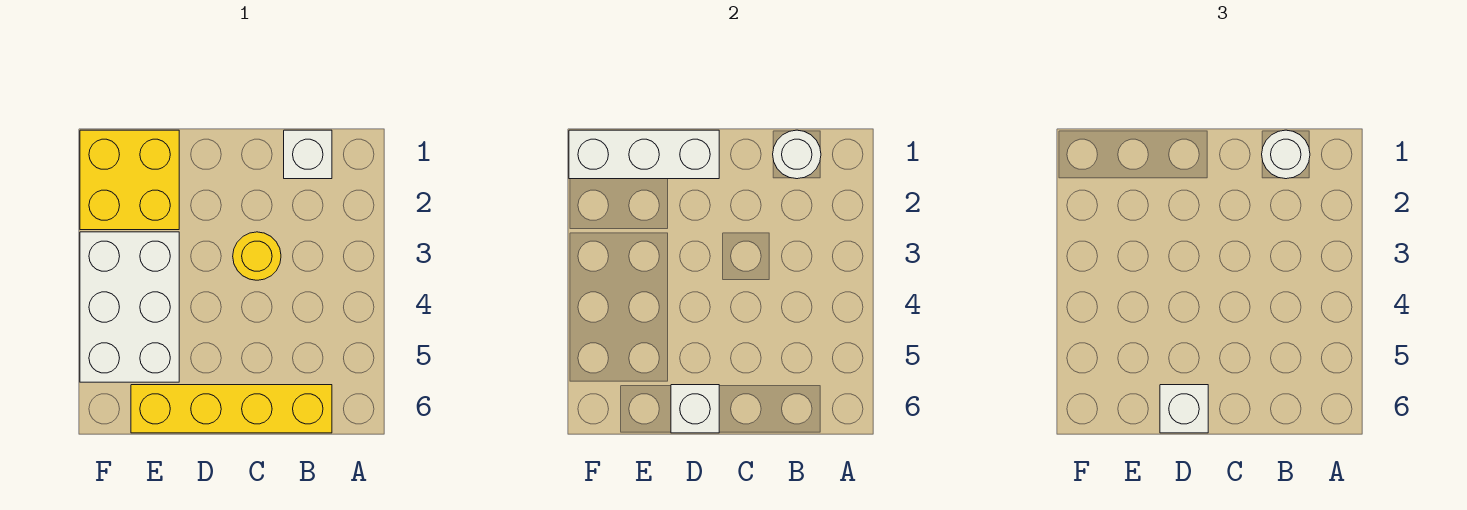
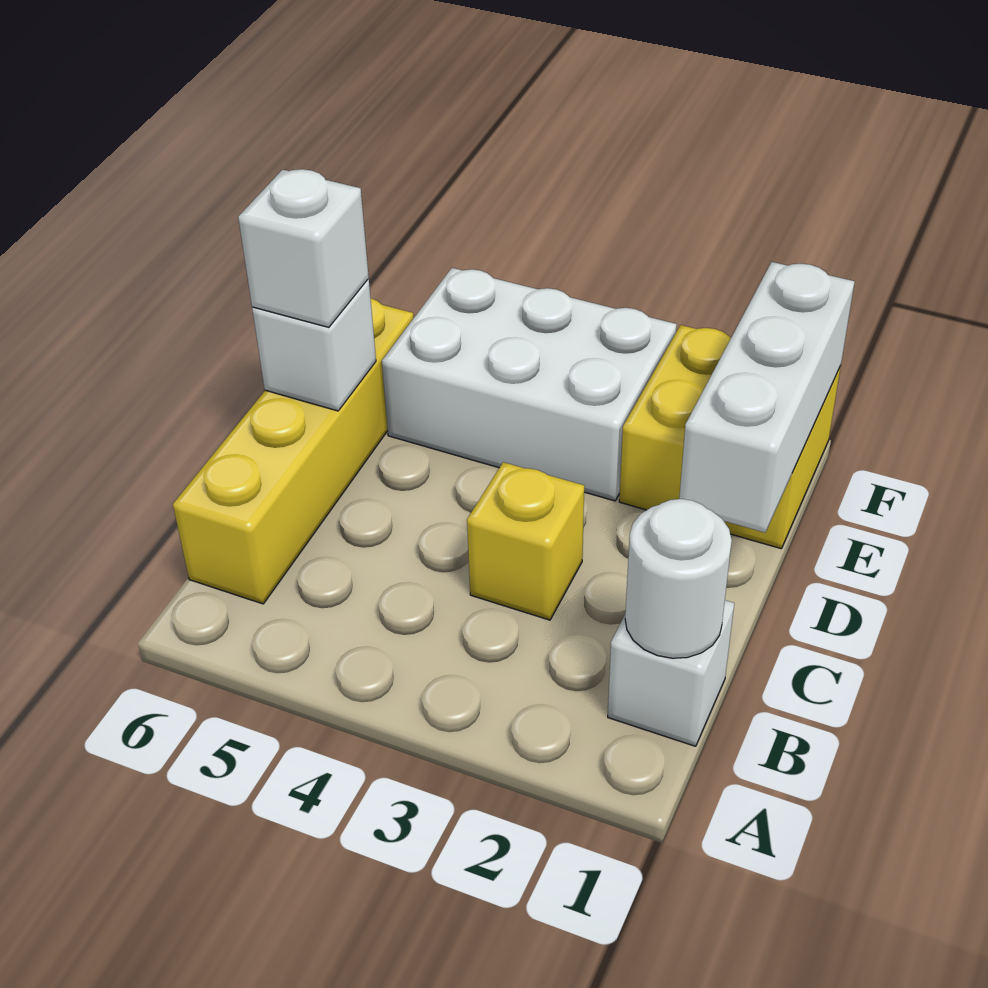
white round brick B1 level 3 -> none
yellow round brick C3 level 1 -> yellow brick C3 level 1

